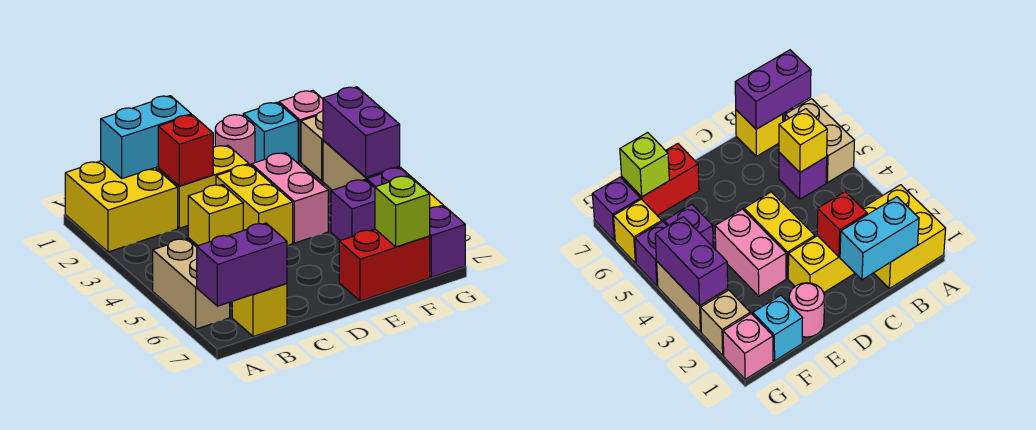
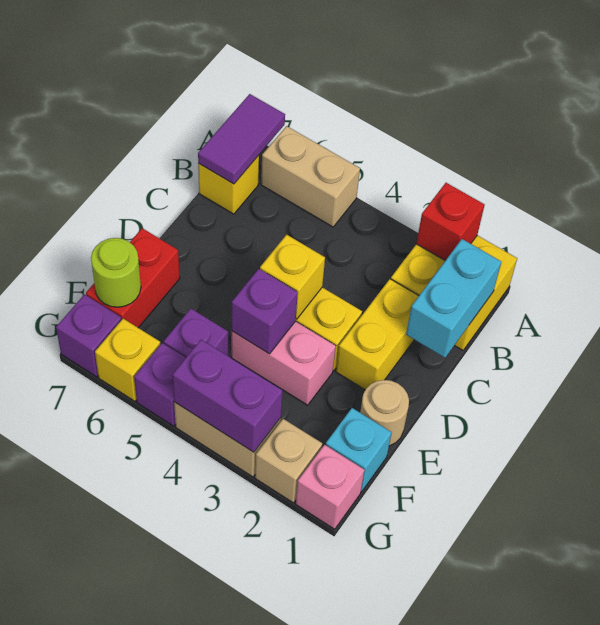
purple brick A7:B7 level 2 -> purple tile A7:B7 level 2
purple brick B5 level 1 -> purple brick E4 level 2
yellow brick B5 level 2 -> yellow brick D4 level 2
red brick C2 level 2 -> red brick A2 level 2
pink round brick E1 level 1 -> tan round brick E1 level 1
lime brick F7 level 2 -> lime round brick F7 level 2

